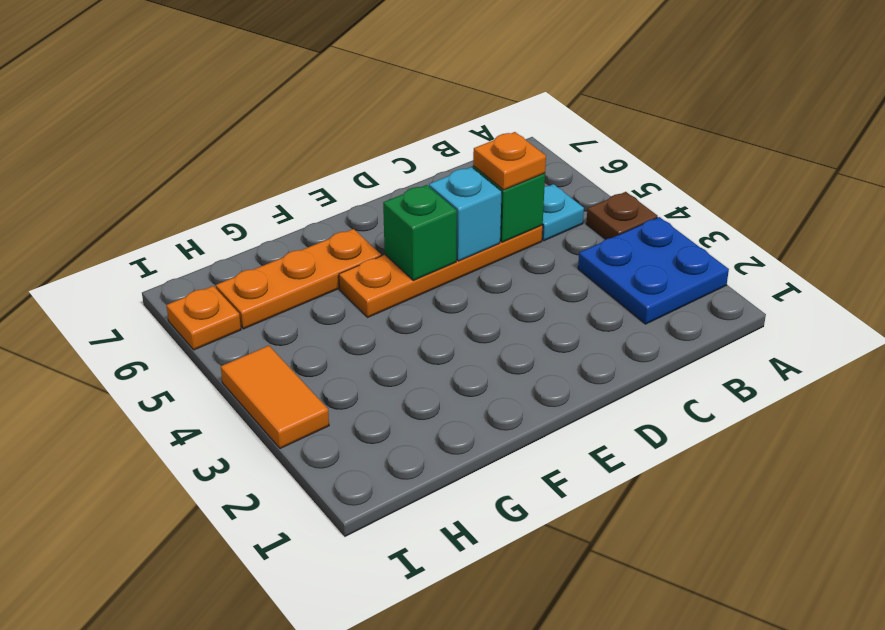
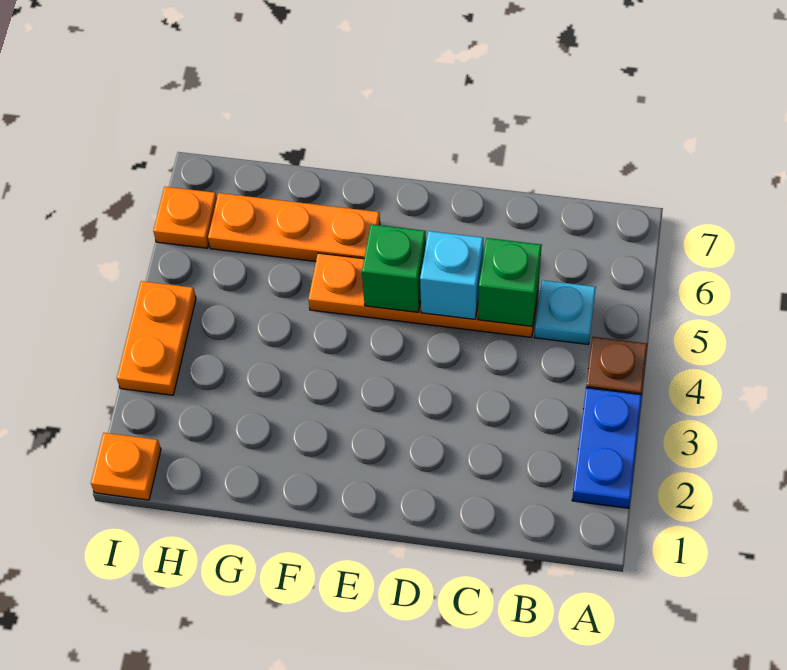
blue plate A2:B3 level 1 -> blue plate A2:A3 level 1
orange plate C5 level 3 -> orange plate I1 level 1
orange tile I3:I4 level 1 -> orange plate I3:I4 level 1

